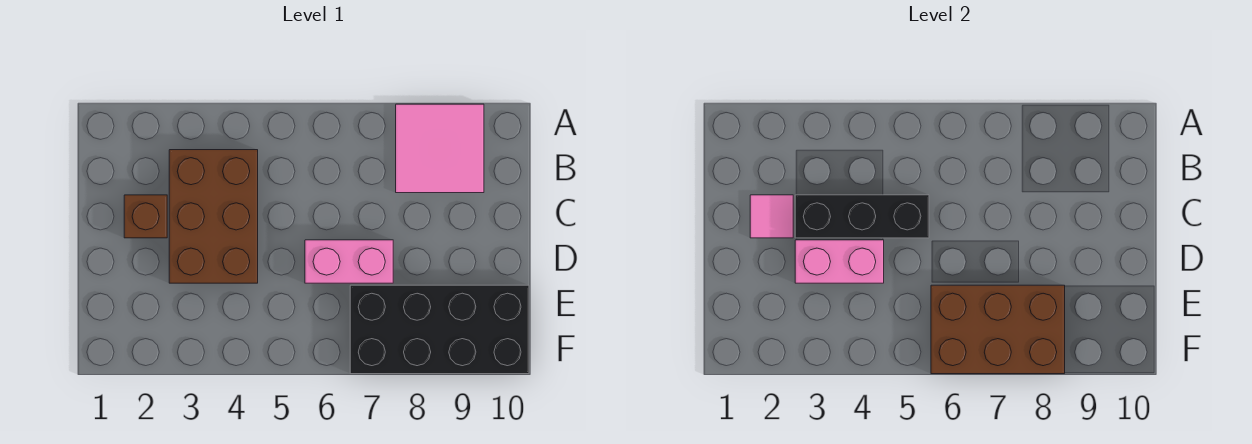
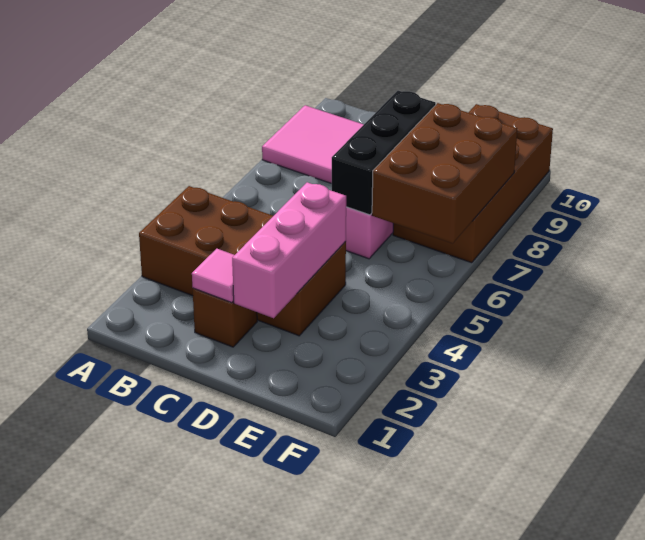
brown brick B3:D4 level 1 -> brown brick A3:D4 level 1
black brick C3:C5 level 2 -> black brick D6:D8 level 2
pink brick D3:D4 level 2 -> pink brick D2:D4 level 2
black brick E7:F10 level 1 -> brown brick E7:F10 level 1

